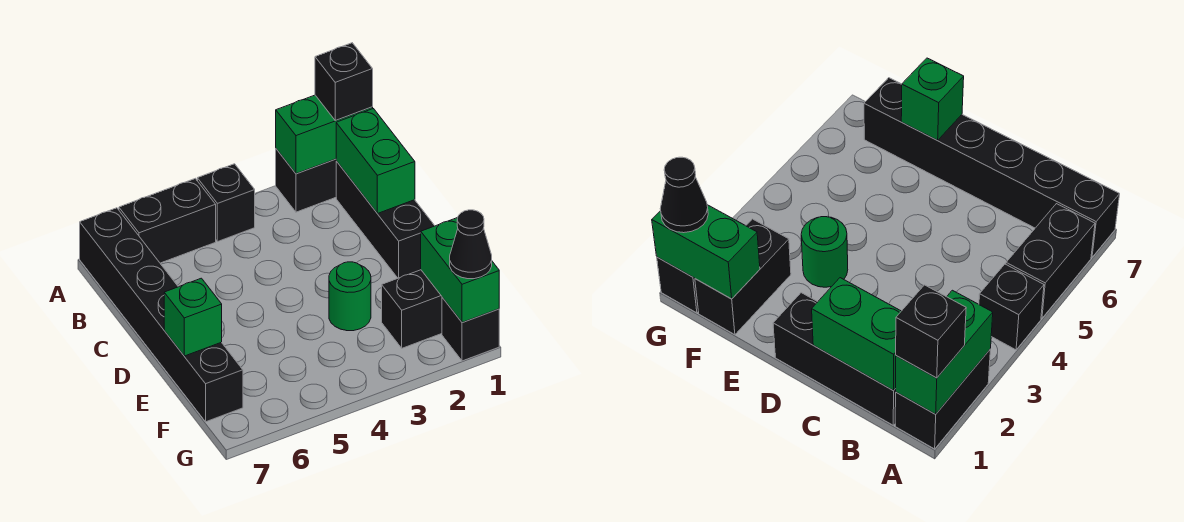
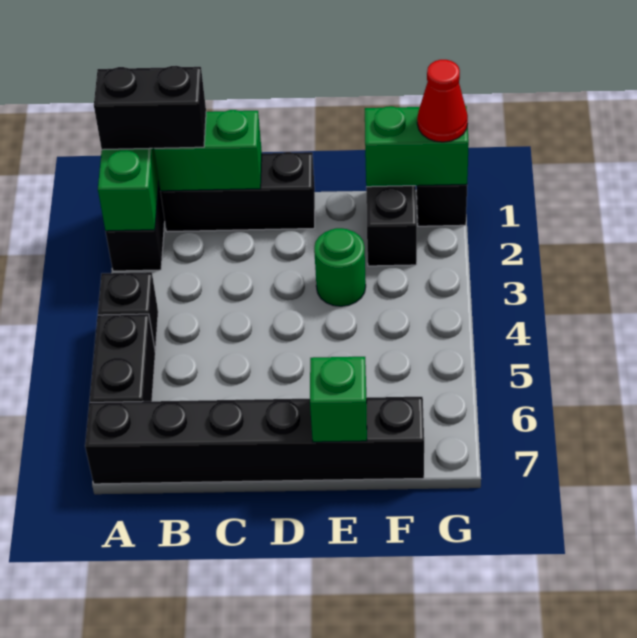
black brick A1 level 3 -> black brick A1:B1 level 3
black cone G1 level 3 -> red cone G1 level 3

